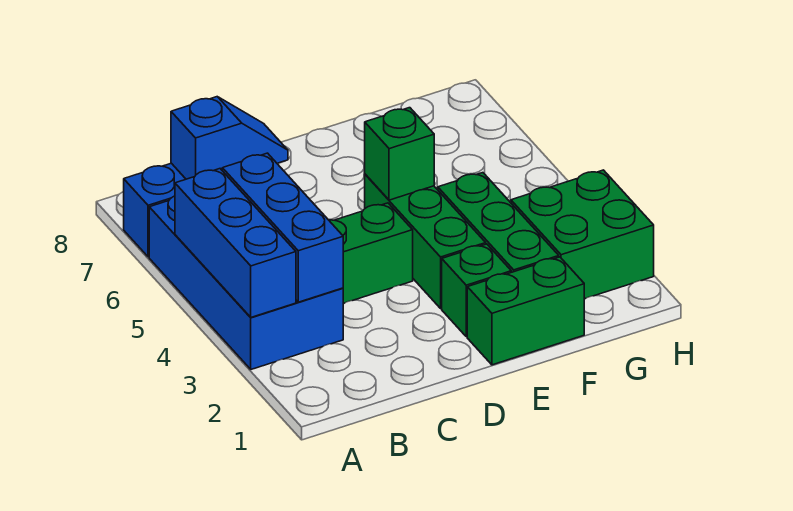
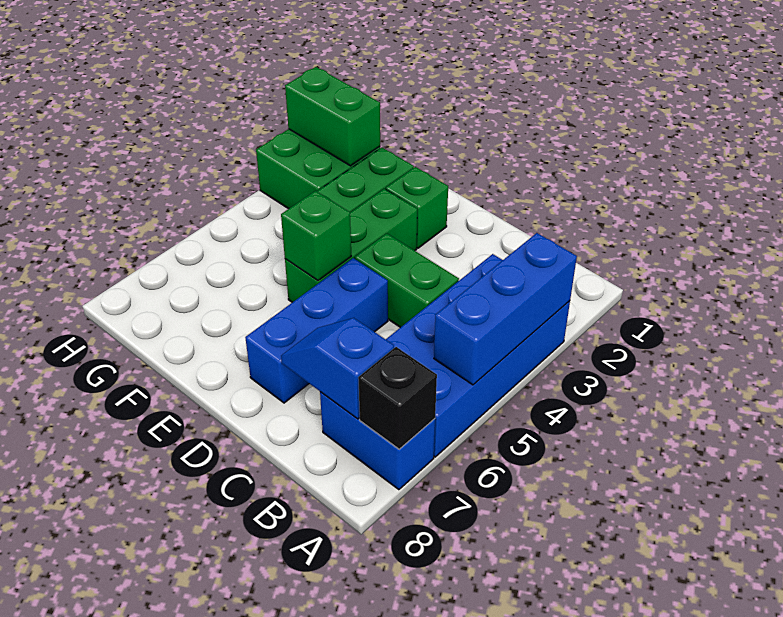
none -> black brick A7 level 2
blue brick B3:B5 level 2 -> blue brick D5:D7 level 1
green brick E1:F1 level 1 -> green brick G2:H2 level 2

